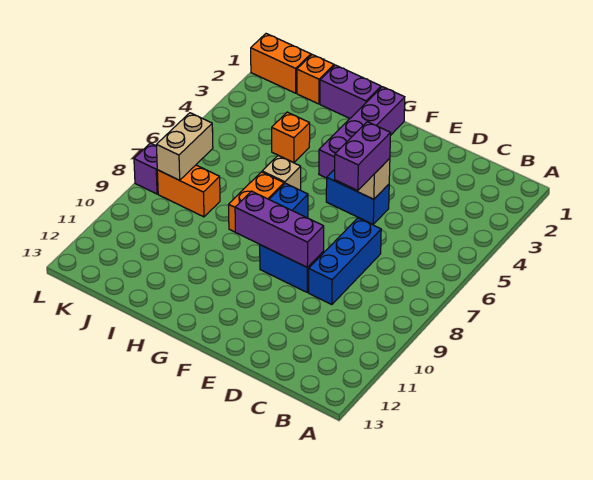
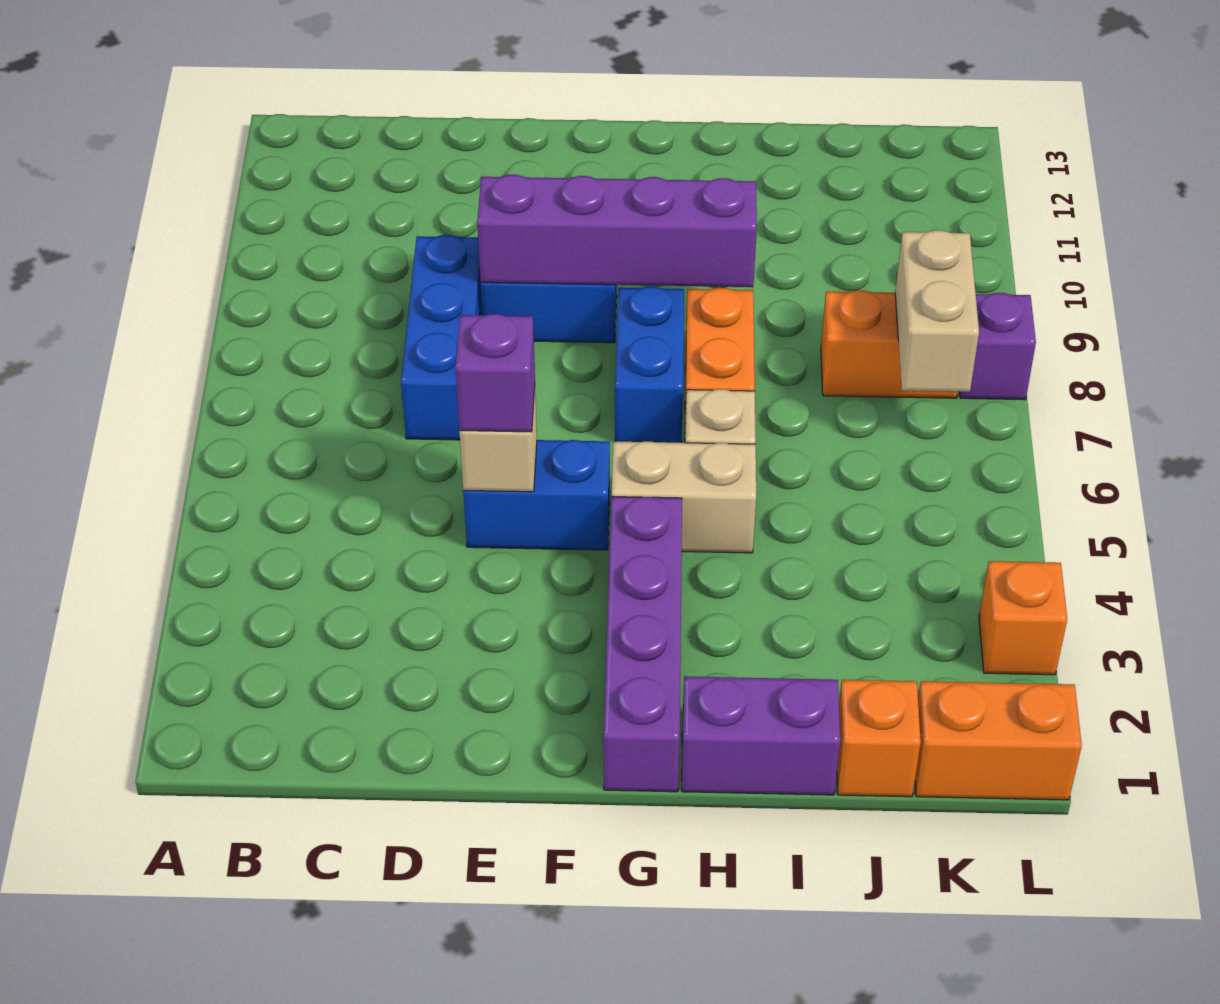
purple brick E5:E6 level 3 -> purple brick E5 level 3
purple brick E9:G9 level 2 -> purple brick E9:H9 level 2
none -> tan brick G5:H5 level 1
orange brick I4 level 1 -> orange brick L3 level 1

